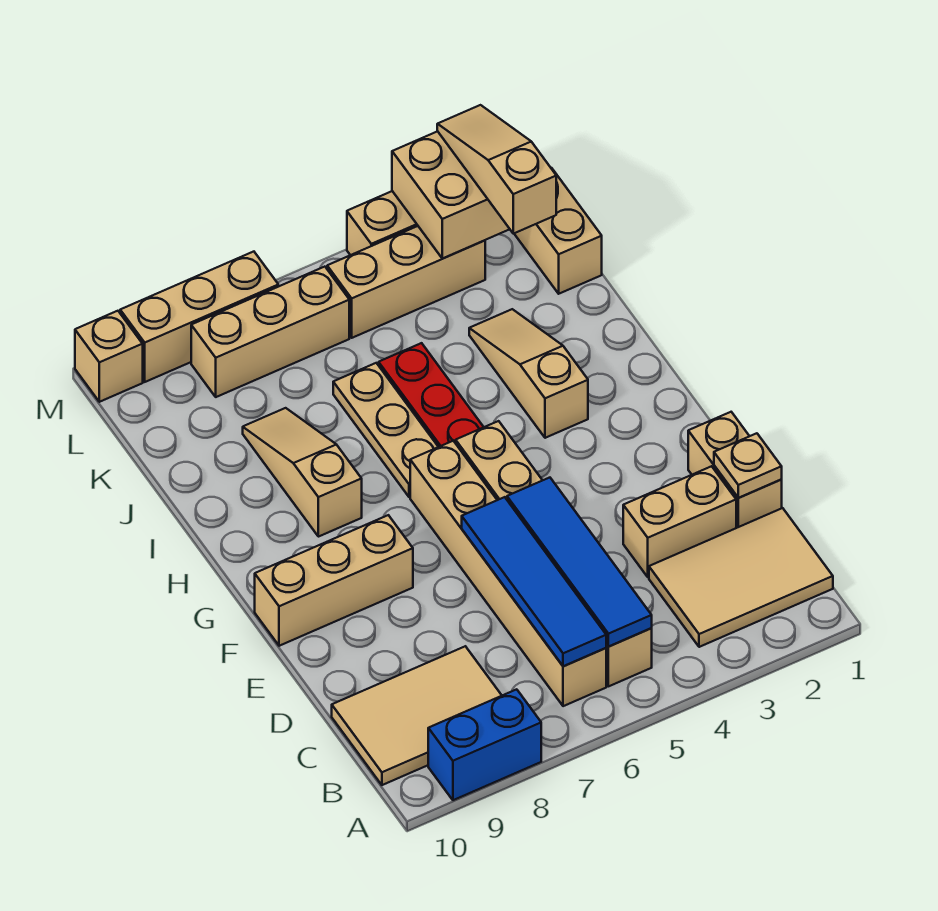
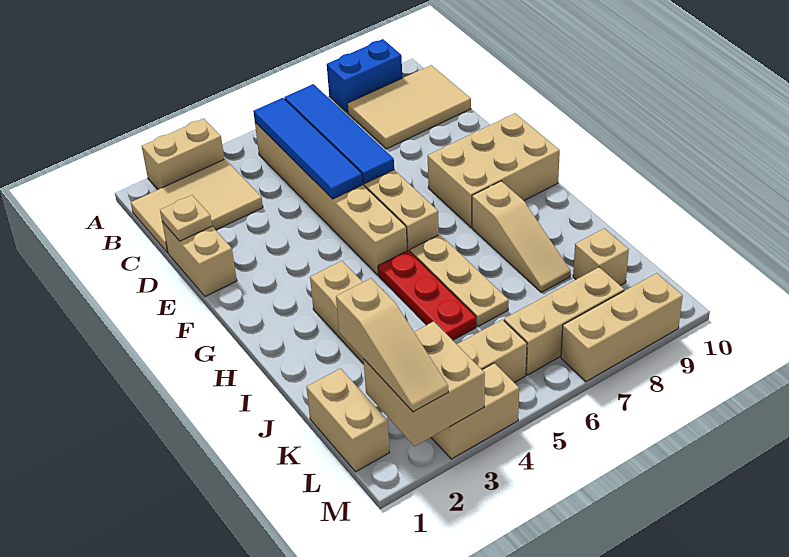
tan brick D2:D3 level 1 -> tan brick A2:A3 level 1
tan brick F8:F10 level 1 -> tan brick F8:G10 level 1
tan brick M10 level 1 -> tan brick K9 level 1

